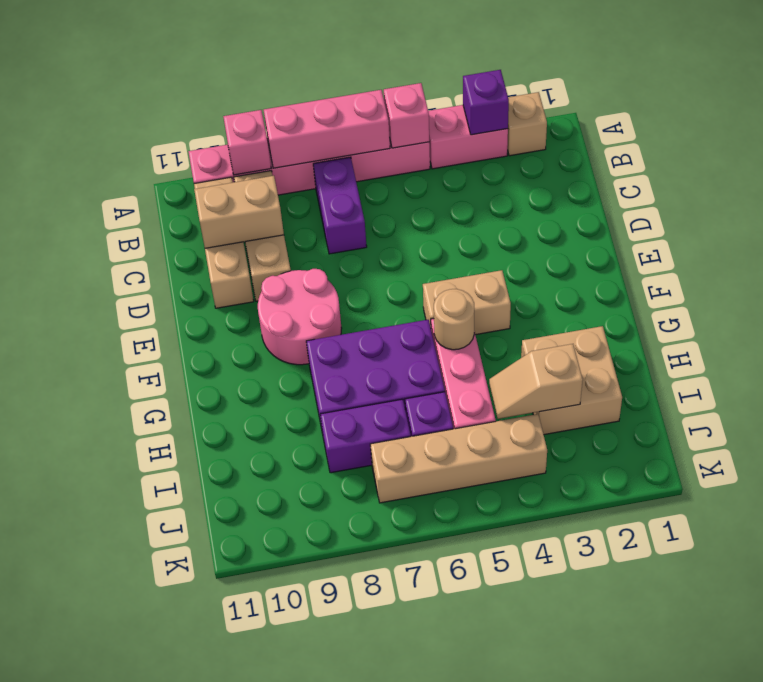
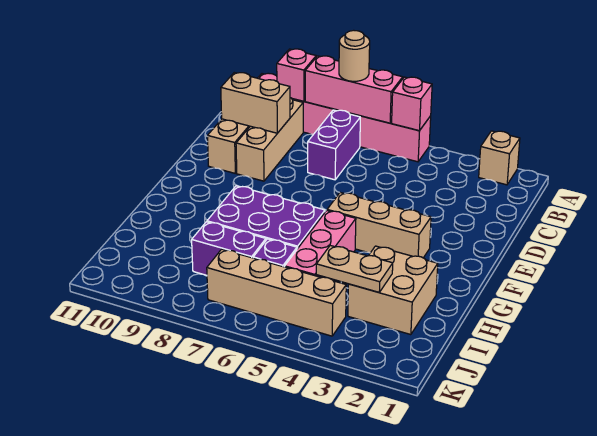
pink brick A3:A4 level 1 -> none
purple brick A3 level 2 -> none
pink round brick E8:F9 level 1 -> none
tan brick F4:F5 level 1 -> tan brick F3:F5 level 1
tan round brick G5 level 2 -> tan round brick A7 level 3
tan slope I3:I4 level 2 top 3 -> tan plate I3:I4 level 2

